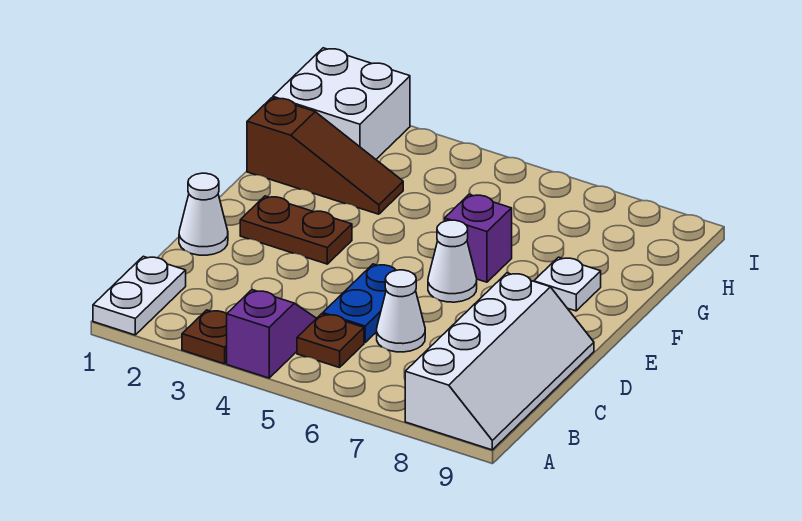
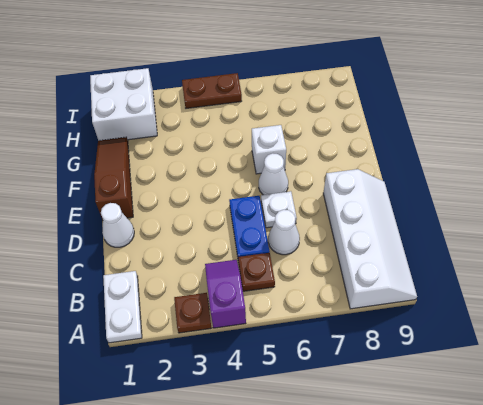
brown plate E2:E3 level 1 -> brown plate I4:I5 level 1
purple brick F6 level 1 -> white brick F6 level 1
white plate F8 level 1 -> white plate D6 level 1
brown slope G1:G3 level 1 top 1 -> brown slope E1:G1 level 1 top E

